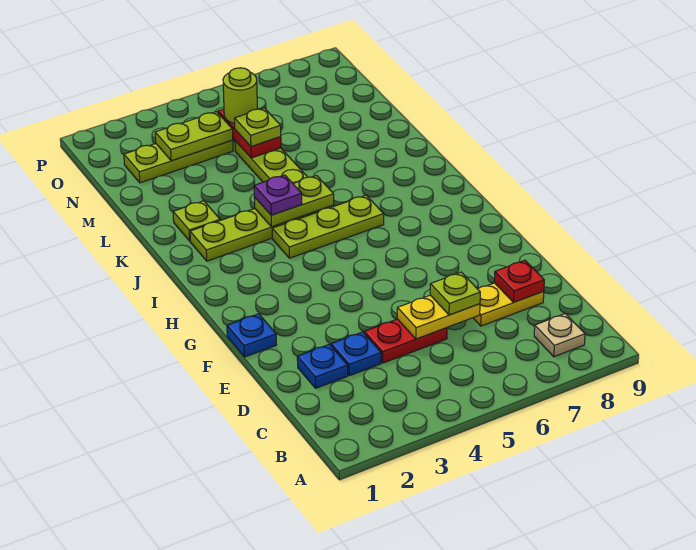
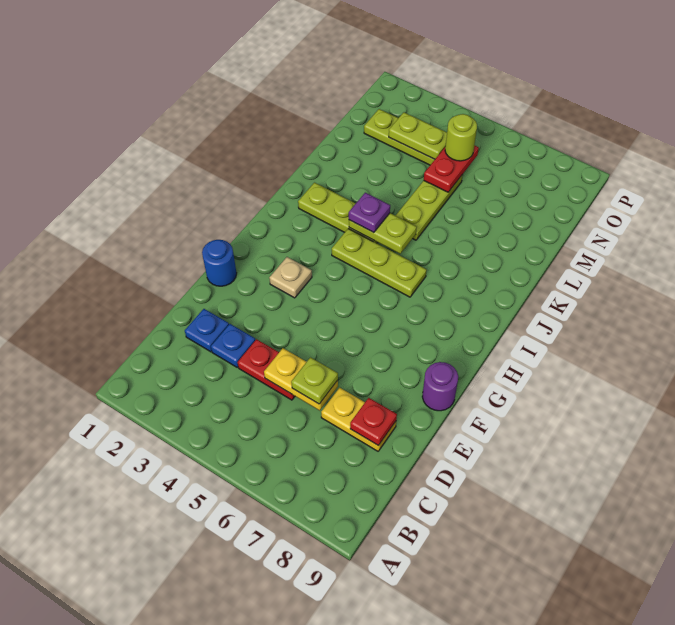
tan plate B8 level 1 -> tan plate G3 level 1
blue plate F1 level 1 -> blue round brick F1 level 1
none -> purple round brick F9 level 1
lime plate K2 level 1 -> none
lime plate M5 level 3 -> none

